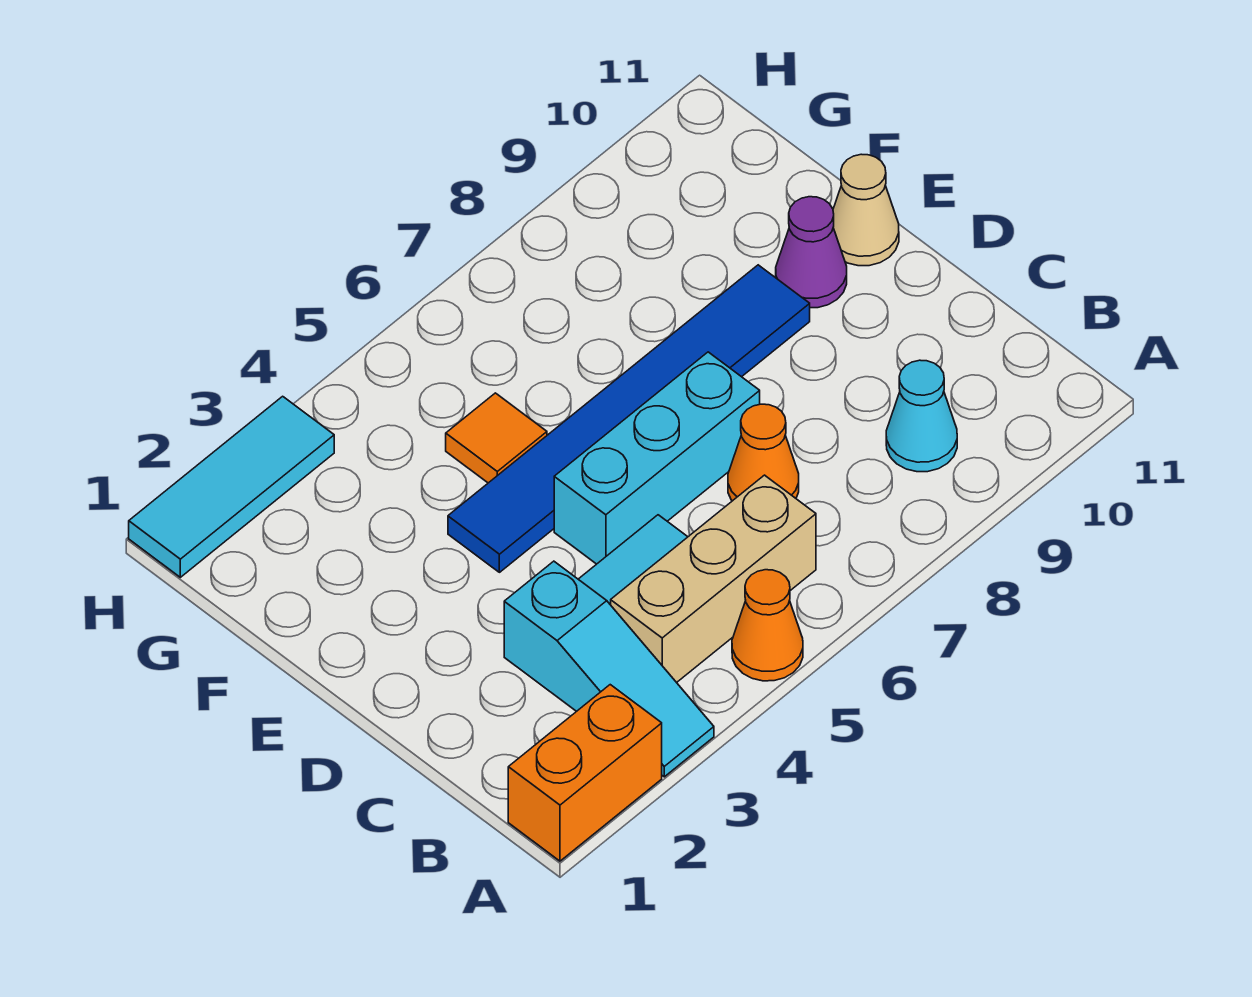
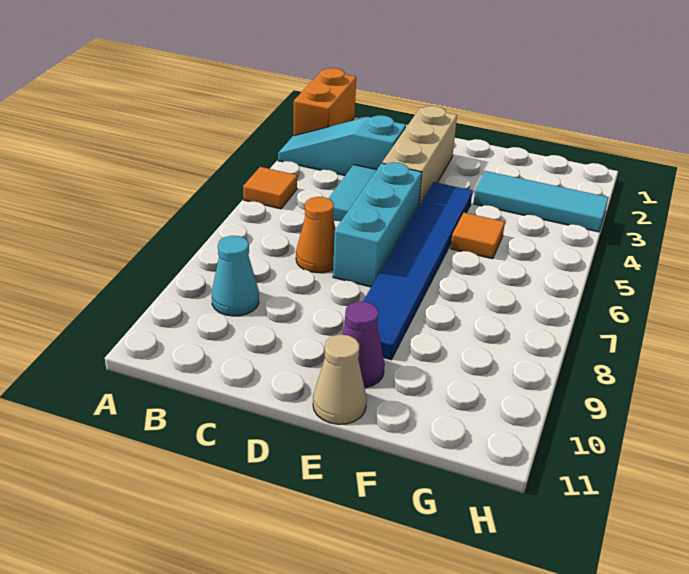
orange cone A5 level 1 -> orange tile A5 level 1
tan brick B4:B6 level 1 -> tan brick D2:D4 level 1
cyan tile H1:H3 level 1 -> cyan tile F3:H3 level 1

